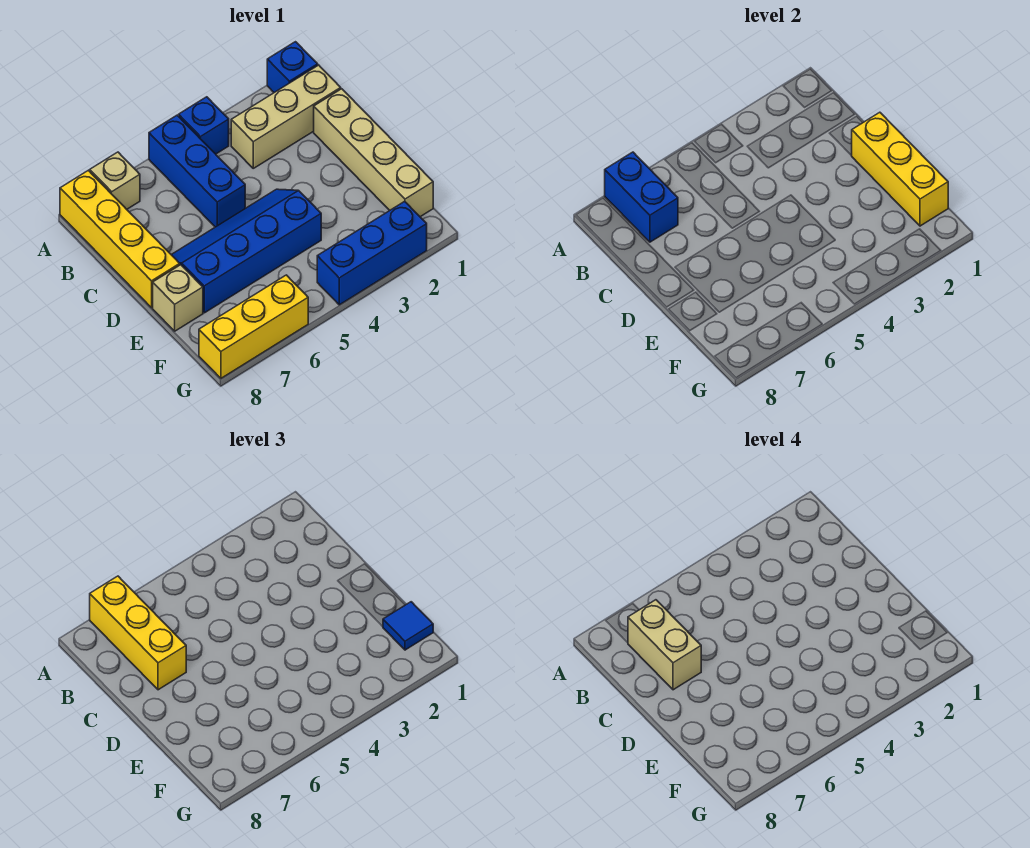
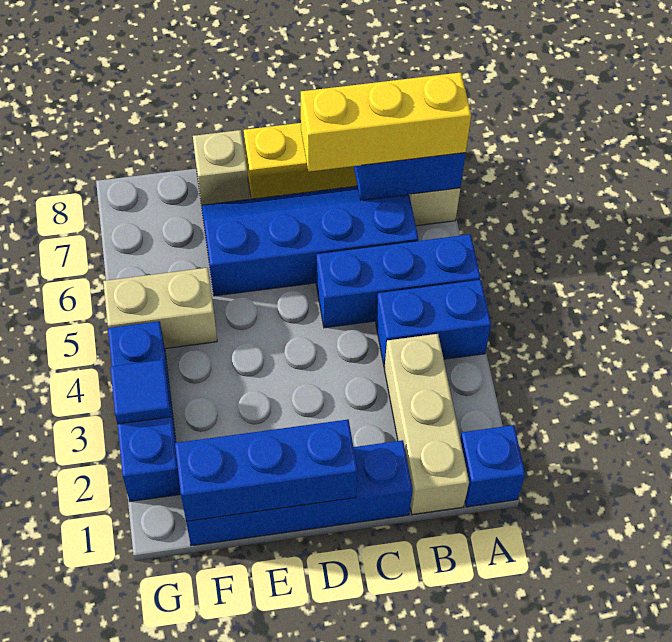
blue brick A4 level 1 -> blue brick A4:B4 level 1
tan brick B7:C7 level 4 -> tan brick F5:G5 level 1
tan brick C1:F1 level 1 -> blue brick C1:F1 level 1
yellow brick D1:F1 level 2 -> blue brick D1:F1 level 2
blue slope D4:E7 level 1 top E -> blue slope B6:E7 level 1 top 6
blue tile F1 level 3 -> blue tile G3 level 2
yellow brick G6:G8 level 1 -> none

